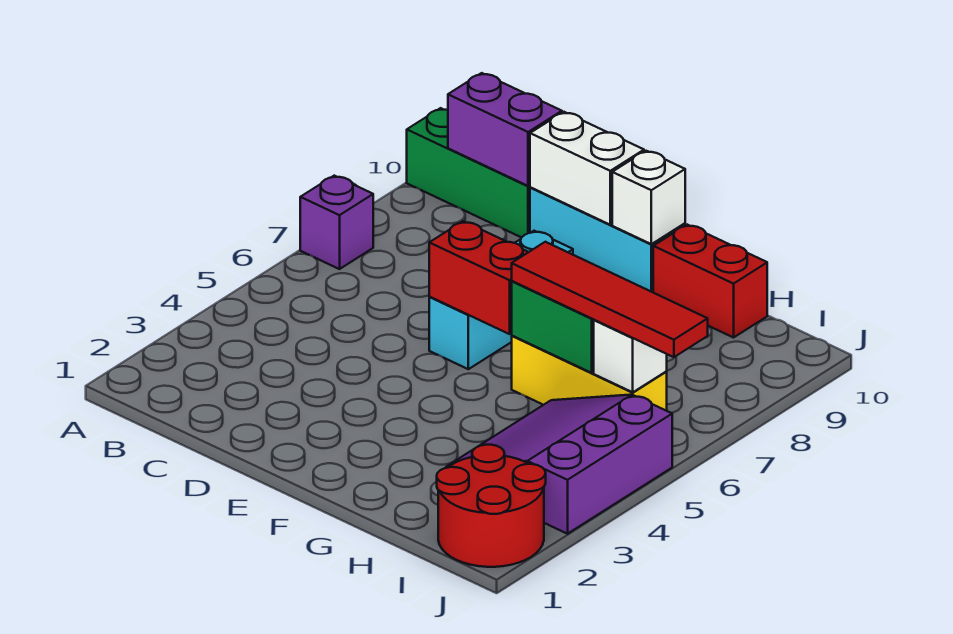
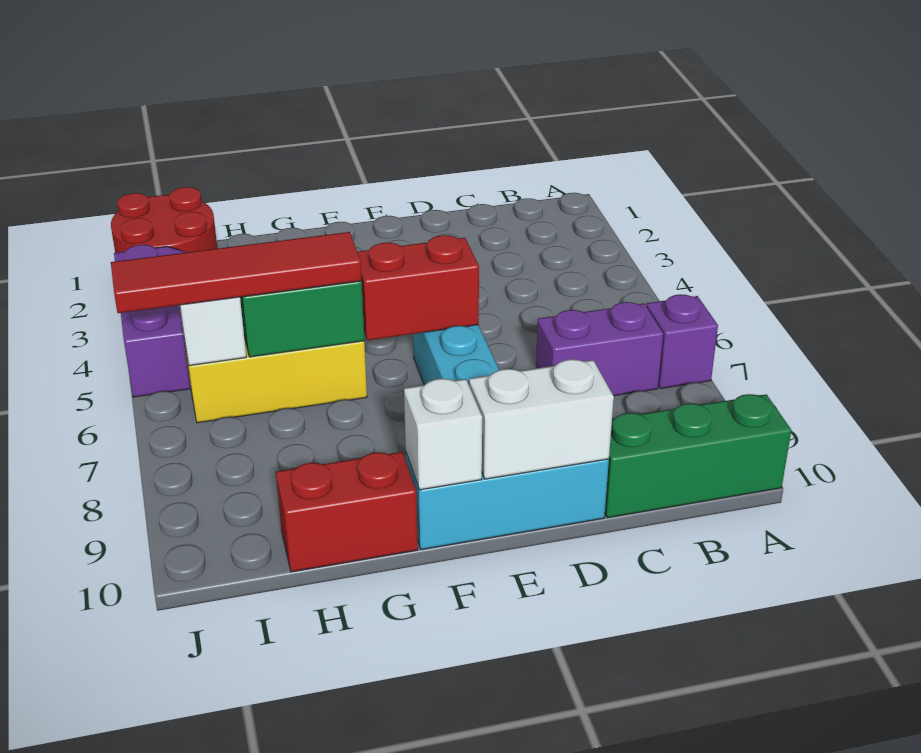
purple brick B10:C10 level 2 -> purple brick B7:C7 level 1

